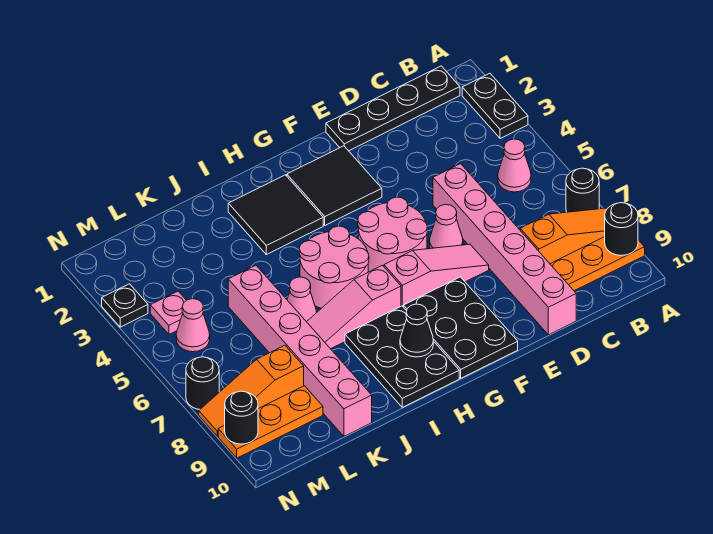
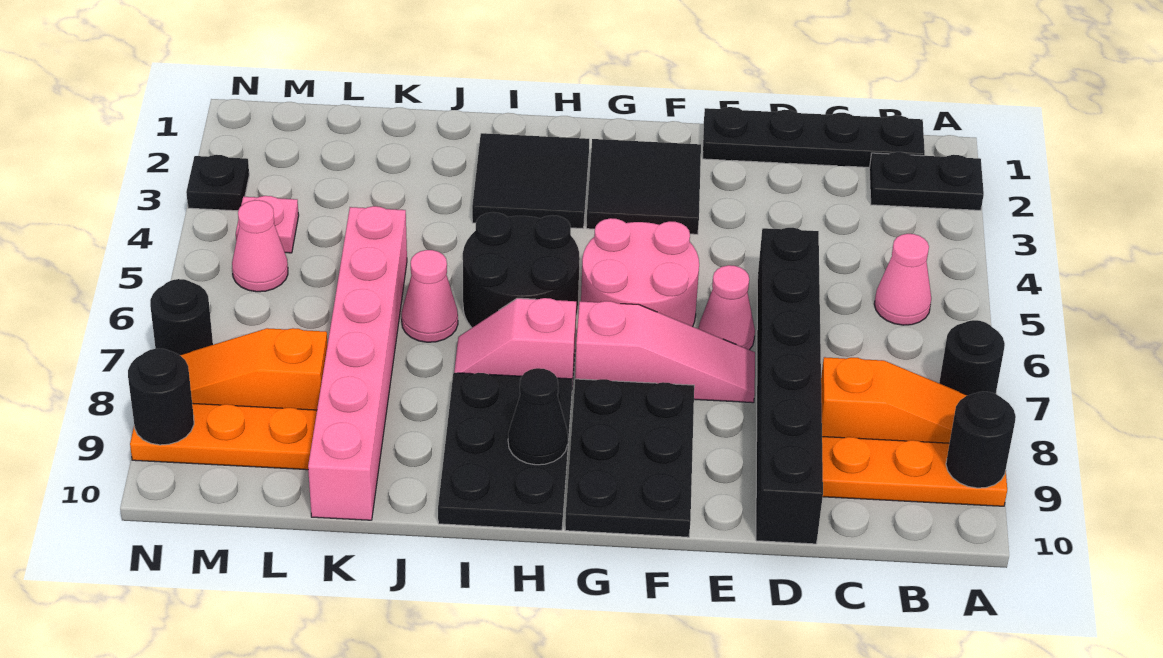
black plate A2:A3 level 1 -> black plate A2:B2 level 1
pink brick D5:D10 level 1 -> black brick D5:D10 level 1
pink round brick H5:I6 level 1 -> black round brick H5:I6 level 1
pink slope H7:J7 level 1 top H -> pink slope H7:I7 level 1 top H

